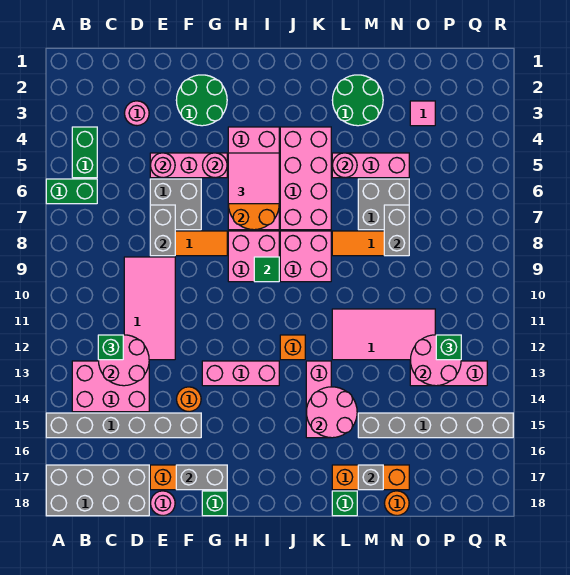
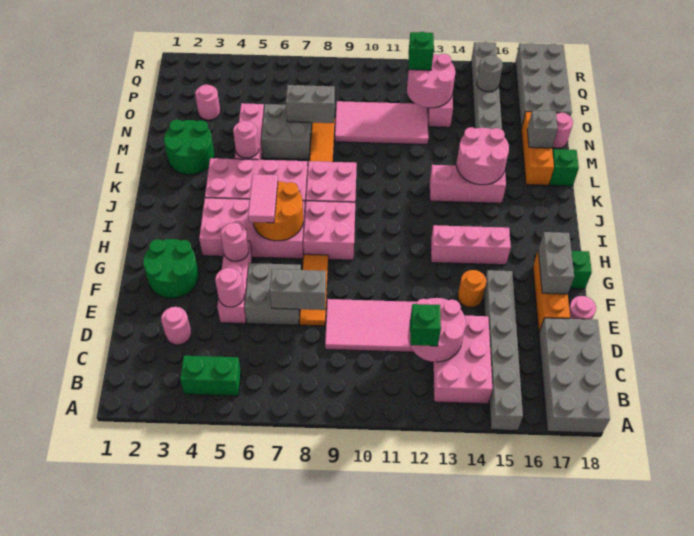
green brick A6:B6 level 1 -> none
pink brick G13:I13 level 1 -> pink brick H13:H15 level 1
pink tile H5:I6 level 3 -> pink tile H6:I6 level 3
green tile I9 level 2 -> none
orange brick J12 level 1 -> none
pink tile L11:O12 level 1 -> pink tile N9:O12 level 1
orange round brick N18 level 1 -> pink round brick N18 level 1
pink tile O3 level 1 -> pink round brick O3 level 1
none -> grey brick O17:R18 level 1
none -> grey round brick P15 level 2

